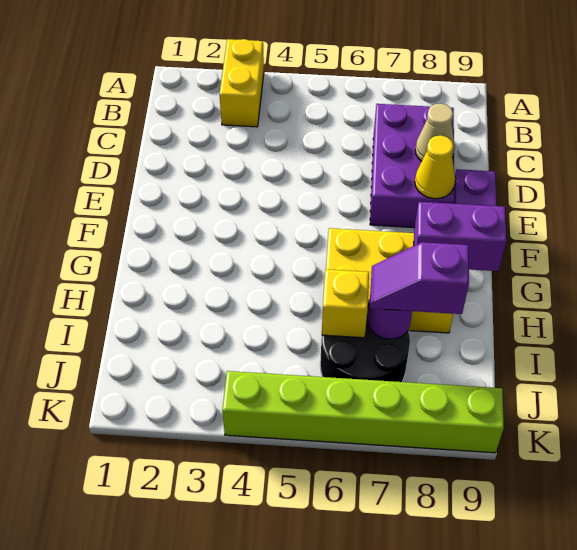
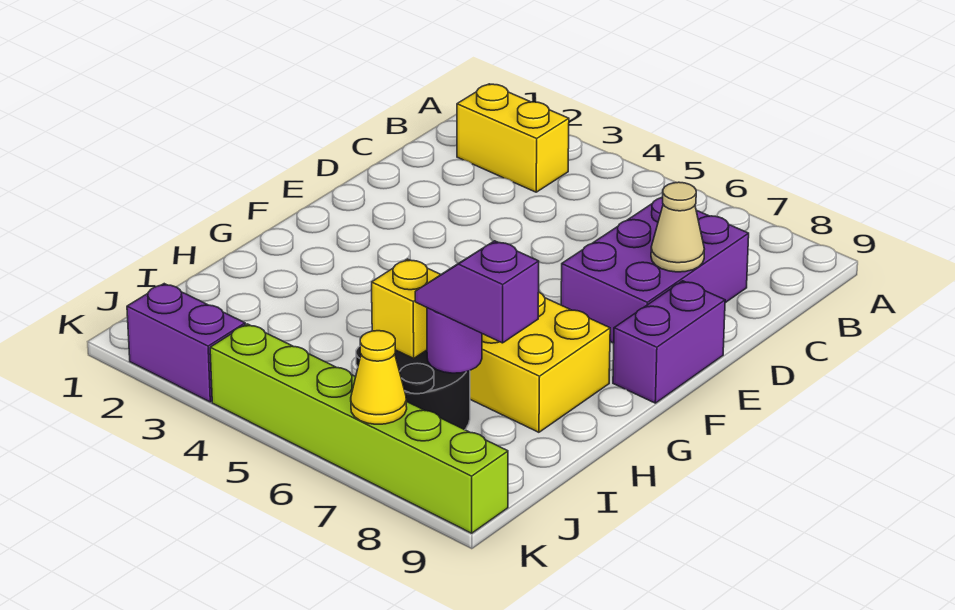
yellow brick A3:B3 level 1 -> yellow brick B2:B3 level 1
yellow cone E8 level 2 -> yellow cone K7 level 2
purple brick G8:G9 level 2 -> purple brick K2:K3 level 1

